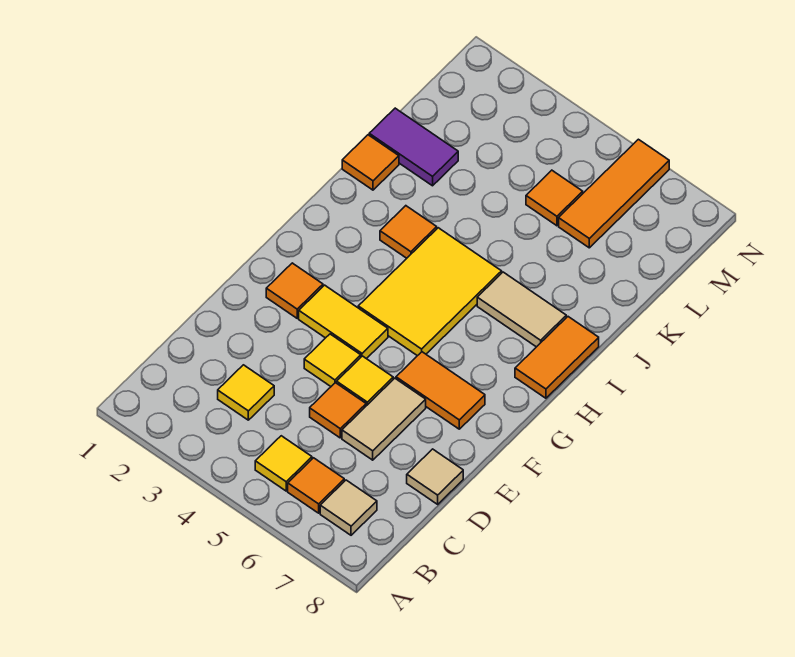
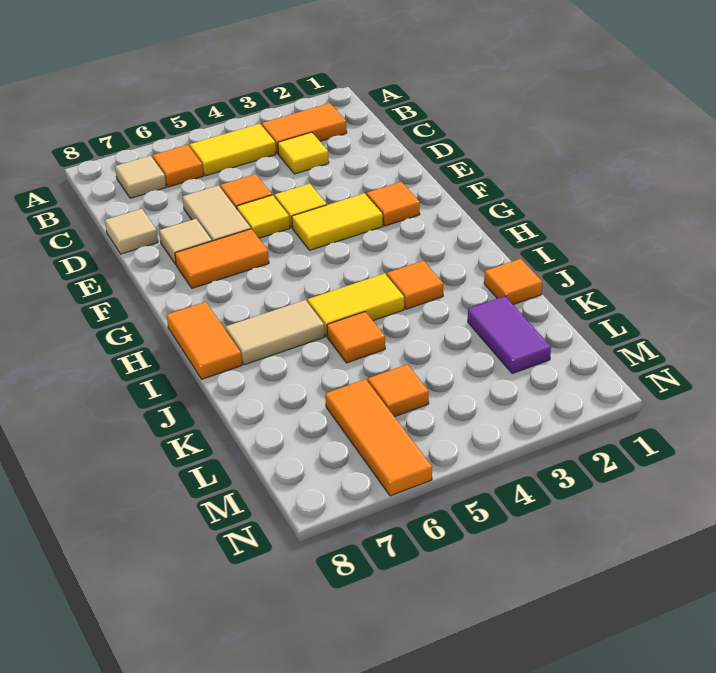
none -> orange tile B2:B3 level 1
yellow tile B5 level 1 -> yellow tile B4:B5 level 1
none -> tan tile E7 level 1
yellow tile G4:I5 level 1 -> yellow tile I4:I5 level 1
none -> orange tile J5 level 1
purple tile K1:K2 level 1 -> purple tile K2:L2 level 1

